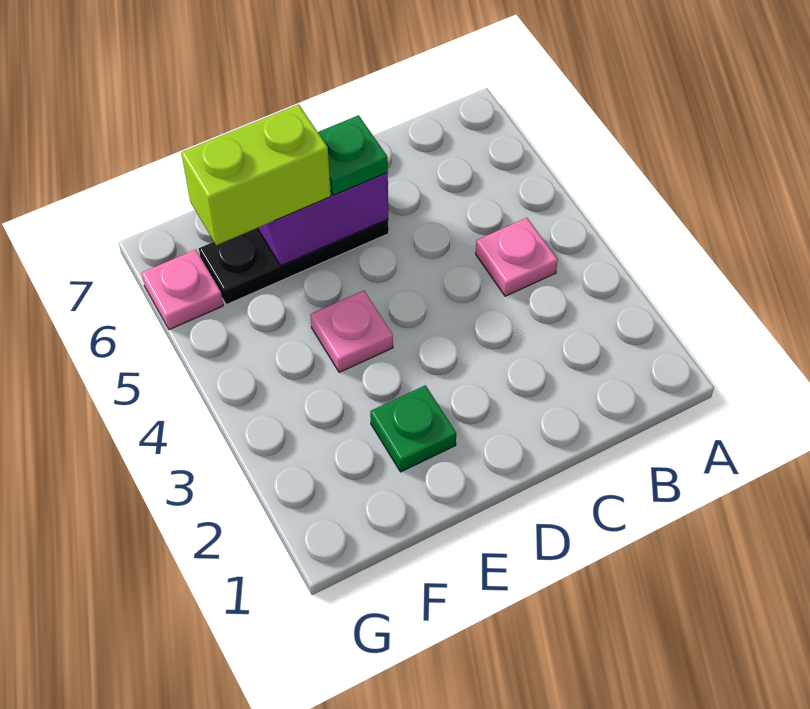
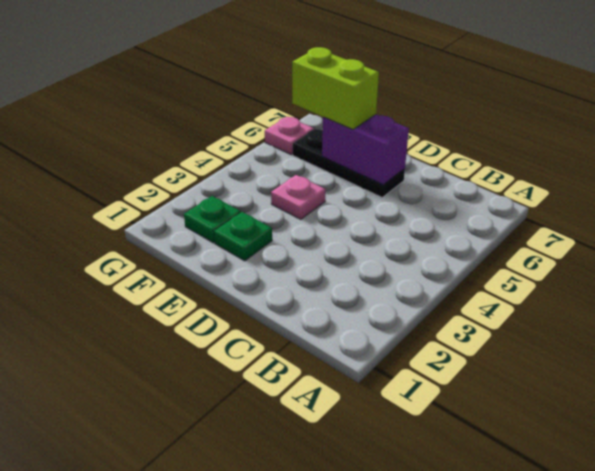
pink plate B4 level 1 -> none
green plate D6 level 3 -> green plate F2 level 1

